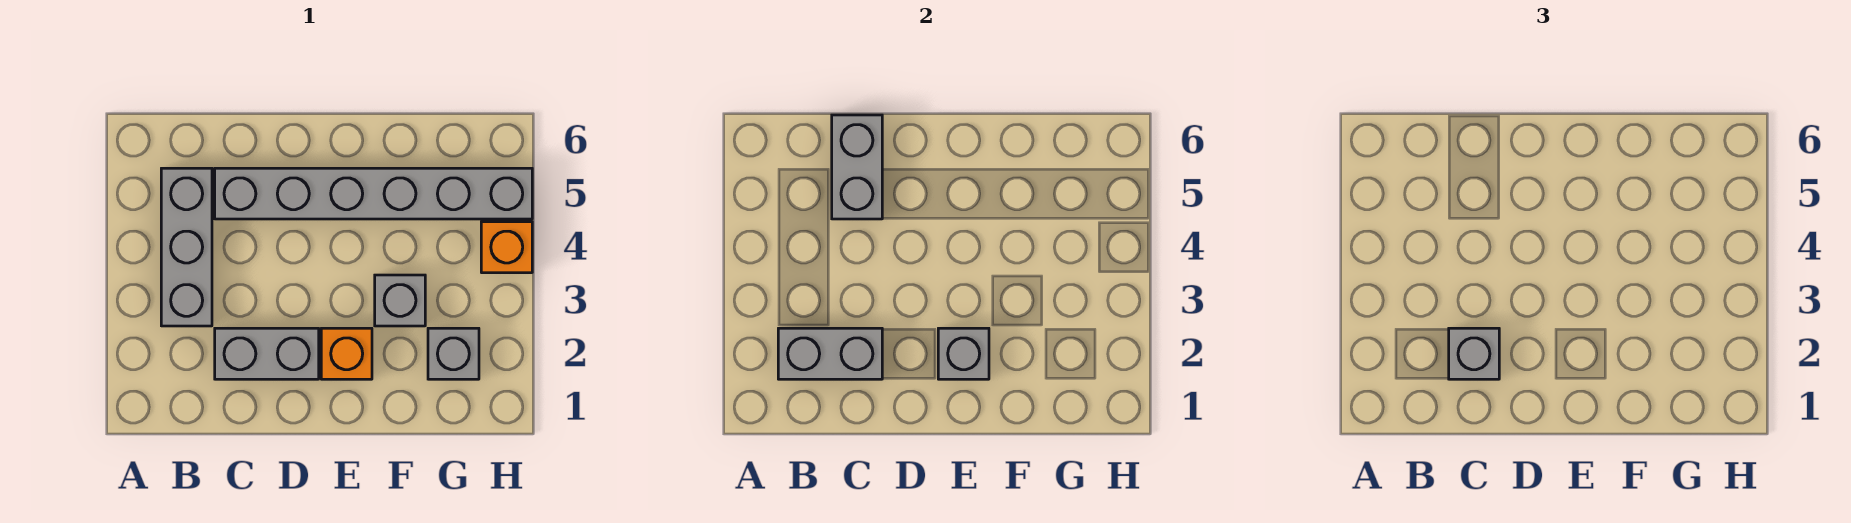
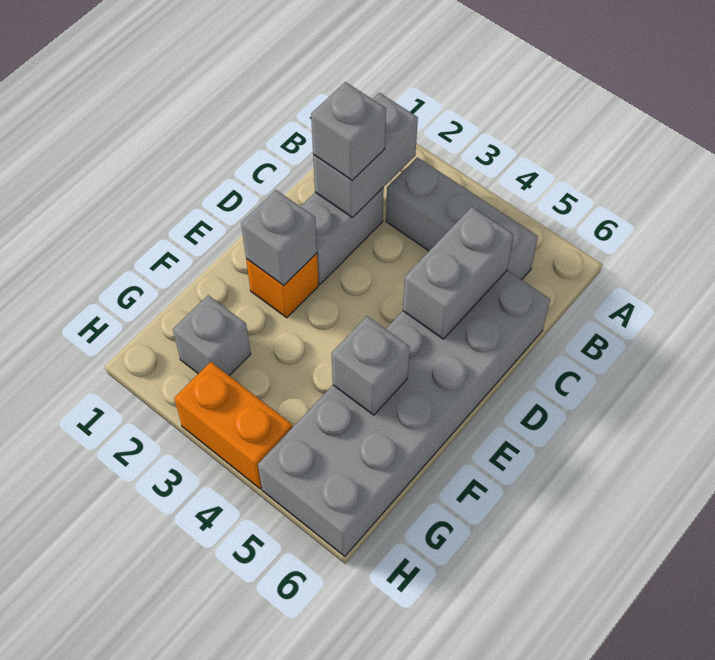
grey brick C5:H5 level 1 -> grey brick C5:H6 level 1
grey brick C5:C6 level 2 -> grey brick C5:D5 level 2
grey brick F3 level 1 -> grey brick F5 level 2
orange brick H4 level 1 -> orange brick H3:H4 level 1

